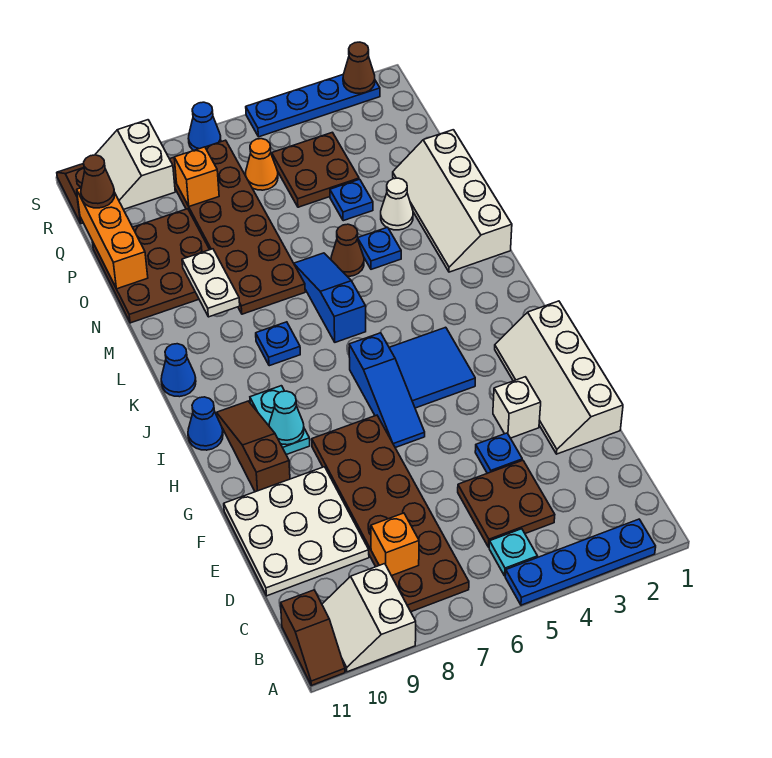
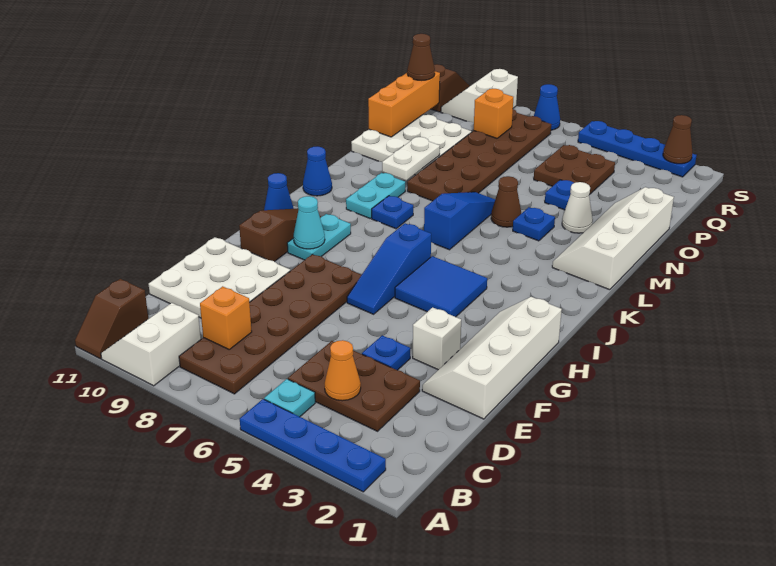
brown plate C4:D5 level 1 -> brown plate C3:D5 level 1
none -> cyan plate K9:L9 level 1
brown plate N9:P11 level 1 -> white plate N9:P11 level 1
orange cone Q6 level 1 -> orange cone C4 level 2

